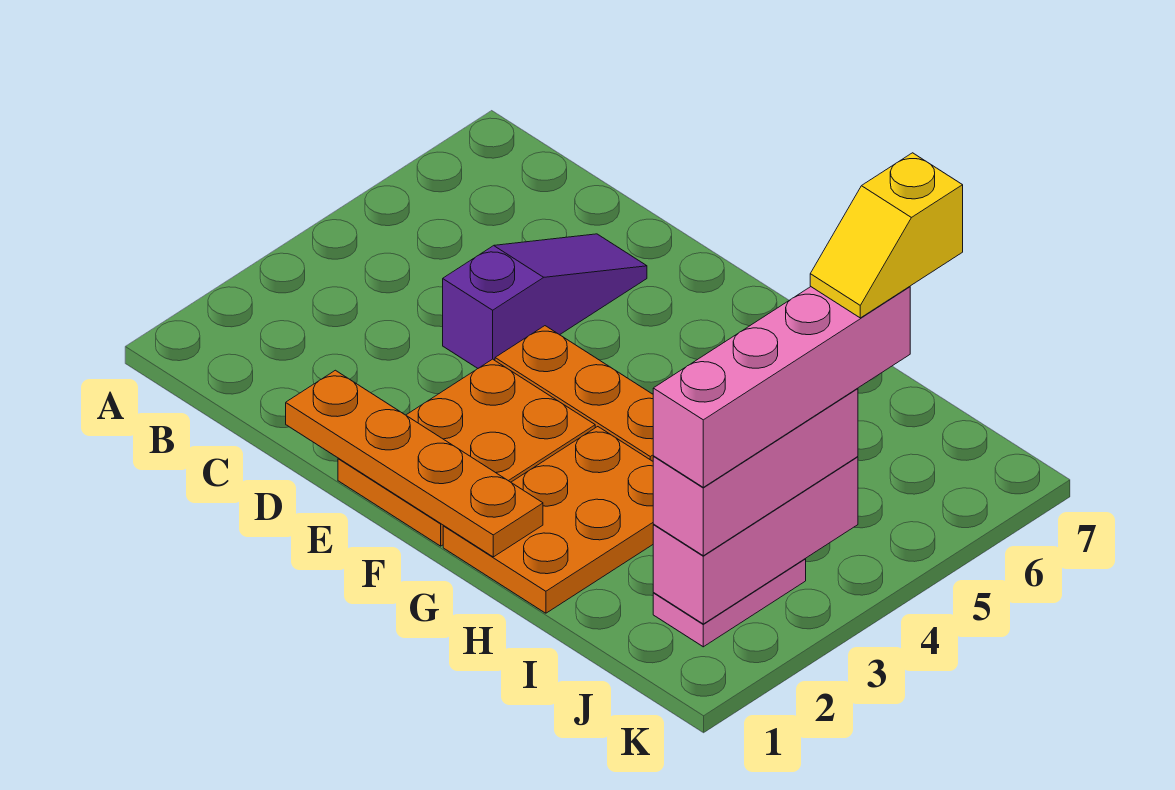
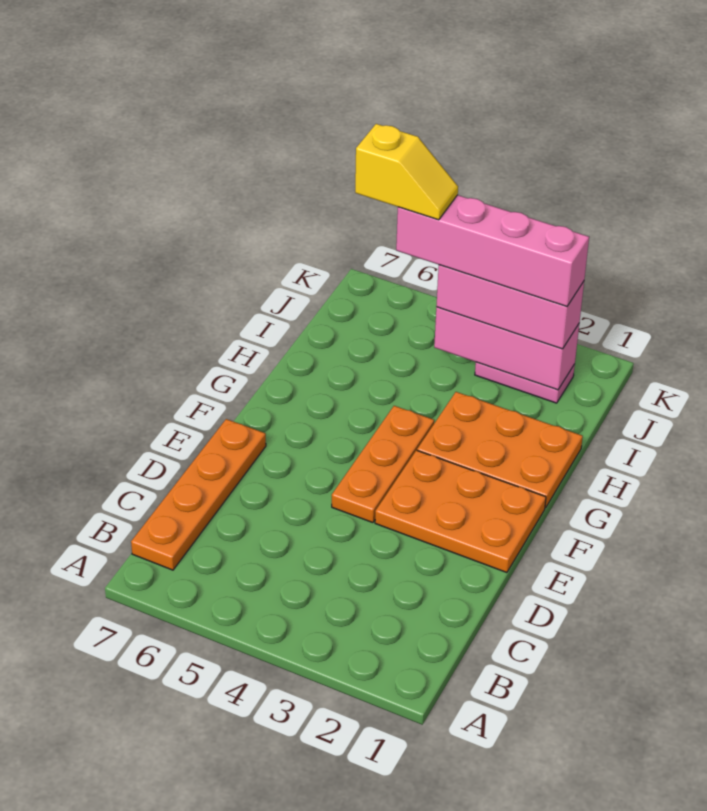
orange plate D1:G1 level 2 -> orange plate B7:E7 level 1
purple slope D4:D6 level 1 top 4 -> none

